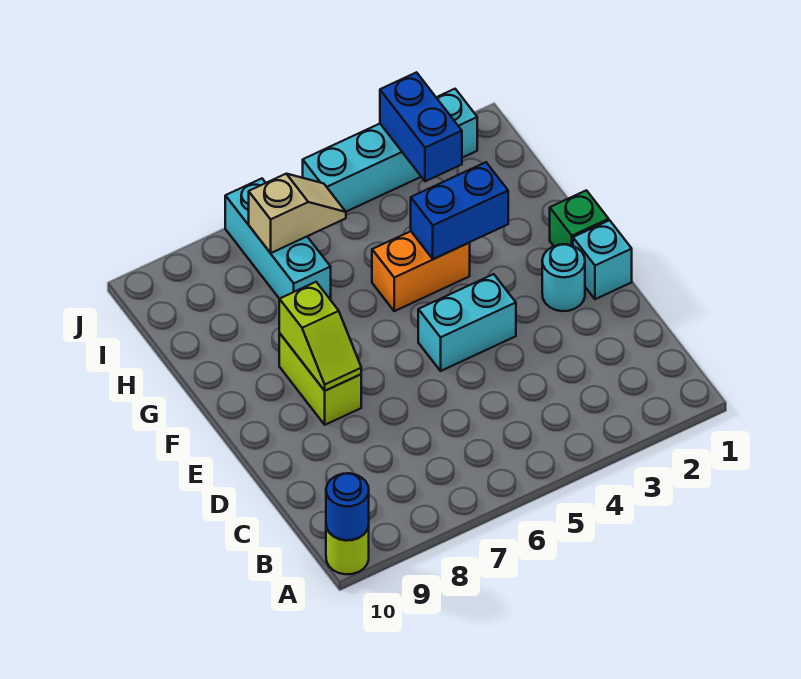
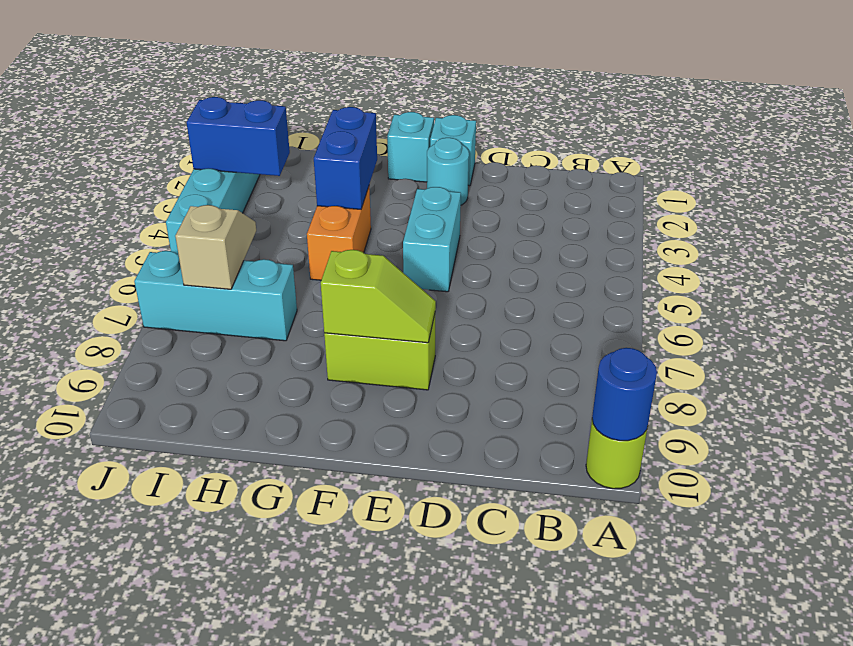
green brick F1 level 1 -> cyan brick F1 level 1

